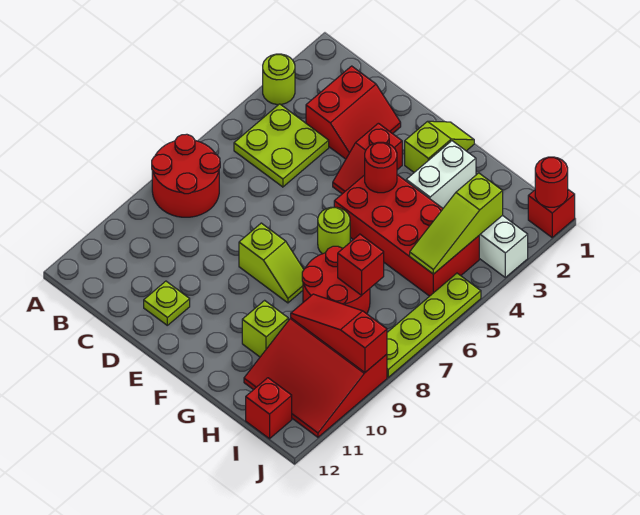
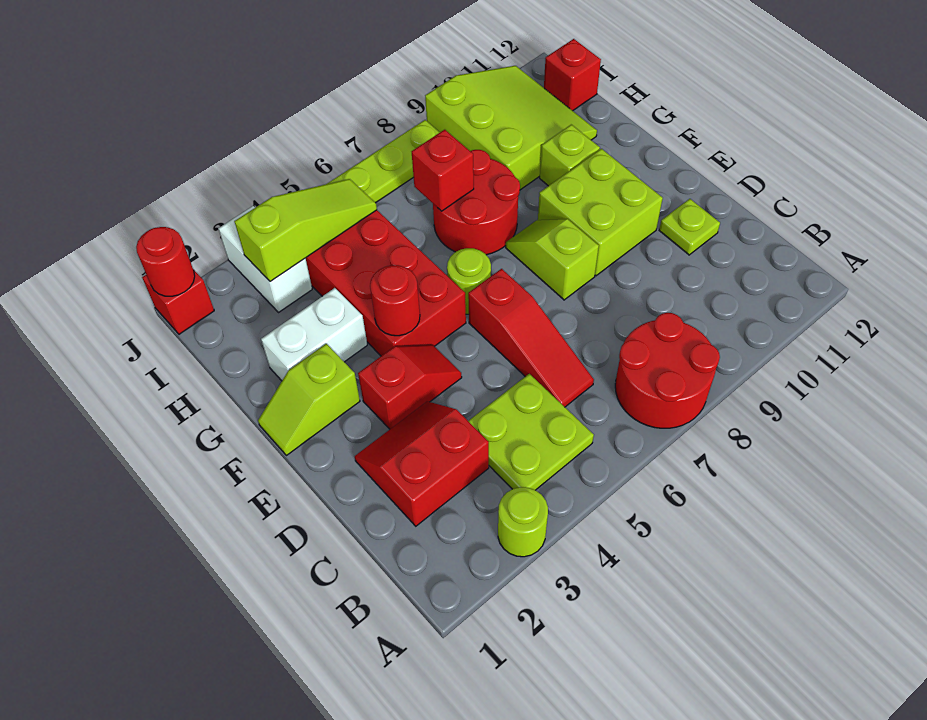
none -> lime brick E9:F10 level 1
red slope H9:J11 level 1 top 9 -> lime slope H9:J11 level 1 top 9
red slope H9:J9 level 2 top J -> red slope C6:E6 level 1 top E

